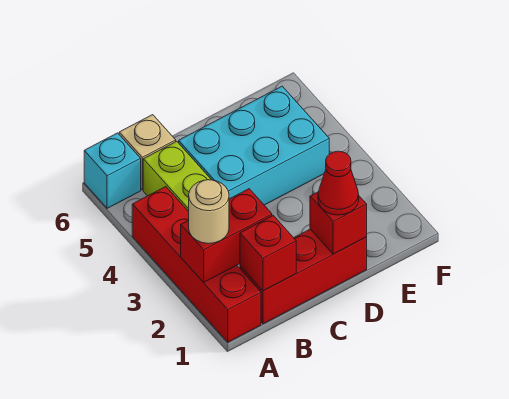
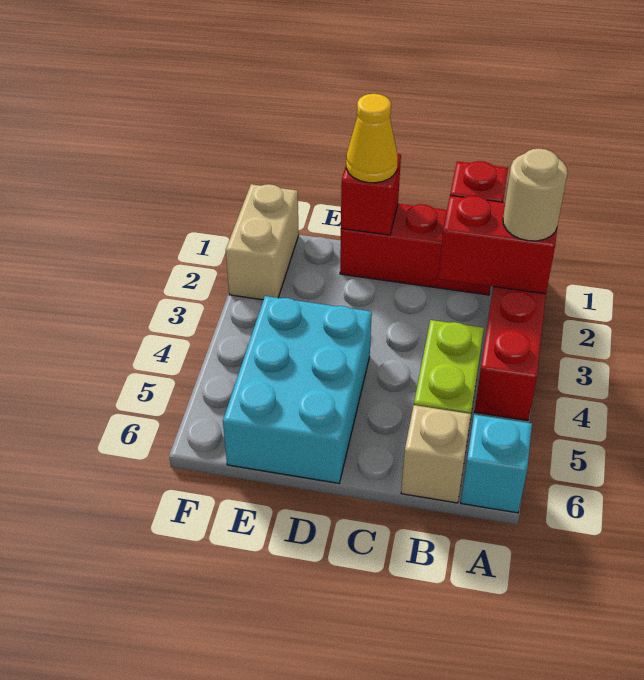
cyan brick C4:E5 level 1 -> cyan brick D4:E6 level 1
red cone D1 level 3 -> yellow cone D1 level 3
none -> tan brick F1:F2 level 1

